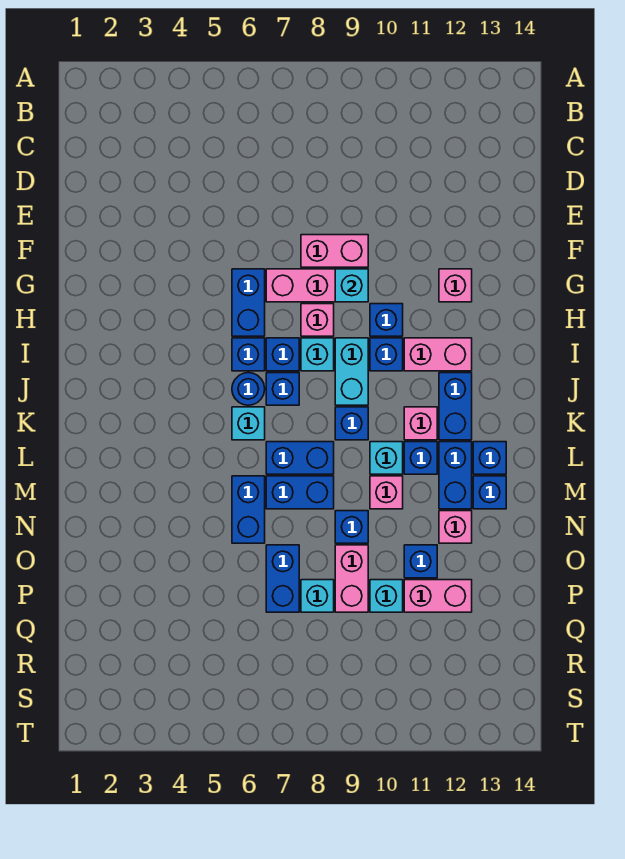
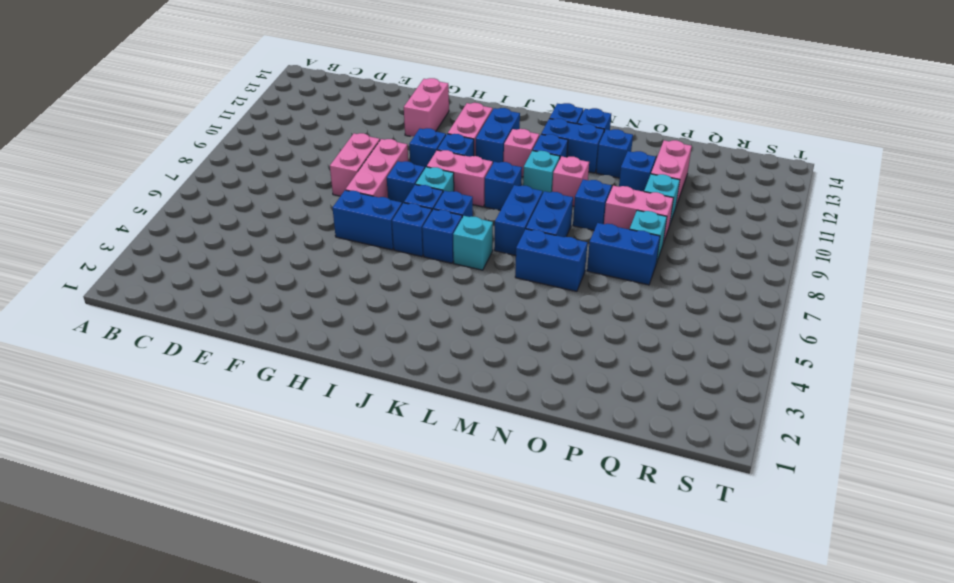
cyan brick G9 level 2 -> none
pink brick G12 level 1 -> pink brick G12:G13 level 1
pink brick H8 level 1 -> blue brick H8 level 1
cyan brick I9:J9 level 1 -> pink brick I9:J9 level 1
blue round brick J6 level 1 -> blue brick J6 level 1
blue brick J12:K12 level 1 -> blue brick J11:J12 level 1
pink brick N12 level 1 -> blue brick N12 level 1

